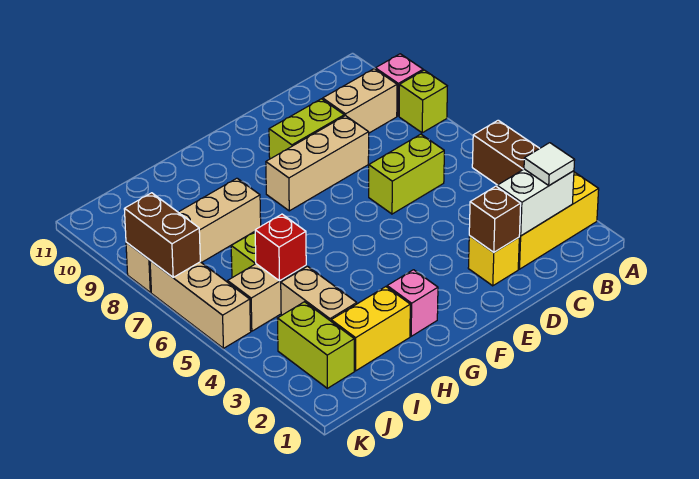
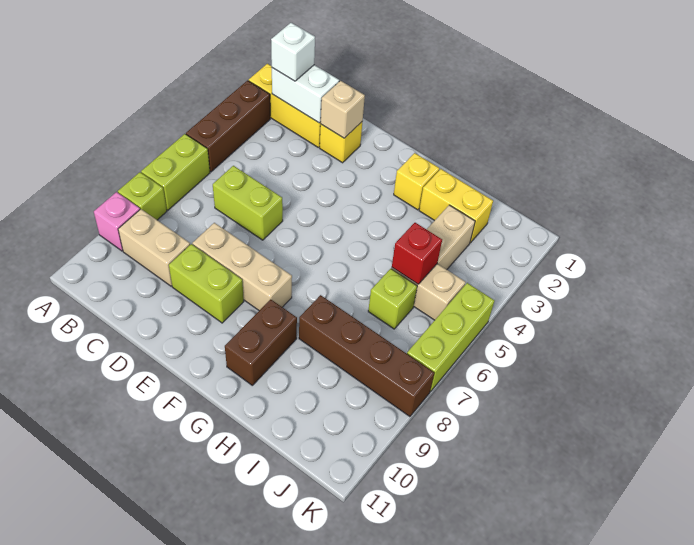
white tile B2 level 3 -> white brick B2 level 3
brown brick D2 level 2 -> tan brick D2 level 2
pink brick G2 level 1 -> yellow brick G2 level 1
tan brick H8:K8 level 1 -> brown brick H8:K8 level 1
lime brick J2:J3 level 1 -> lime brick A6:A7 level 1
tan brick K5:K7 level 1 -> lime brick K5:K7 level 1
brown brick K7:K8 level 2 -> brown brick G9:G10 level 1

